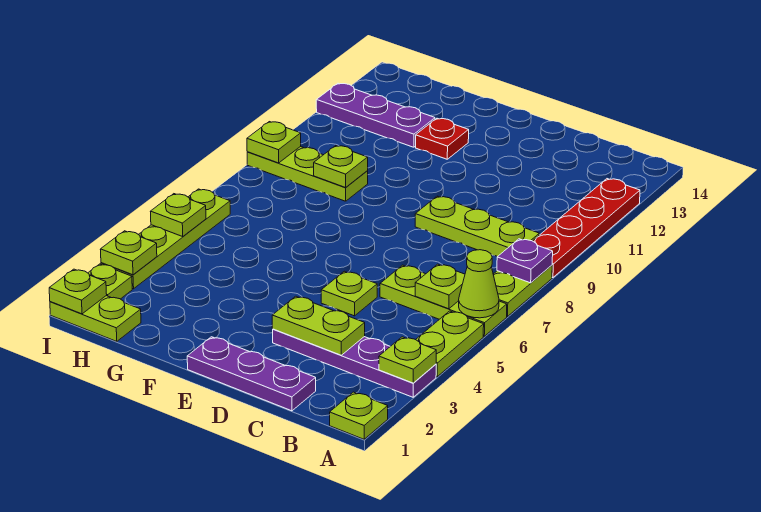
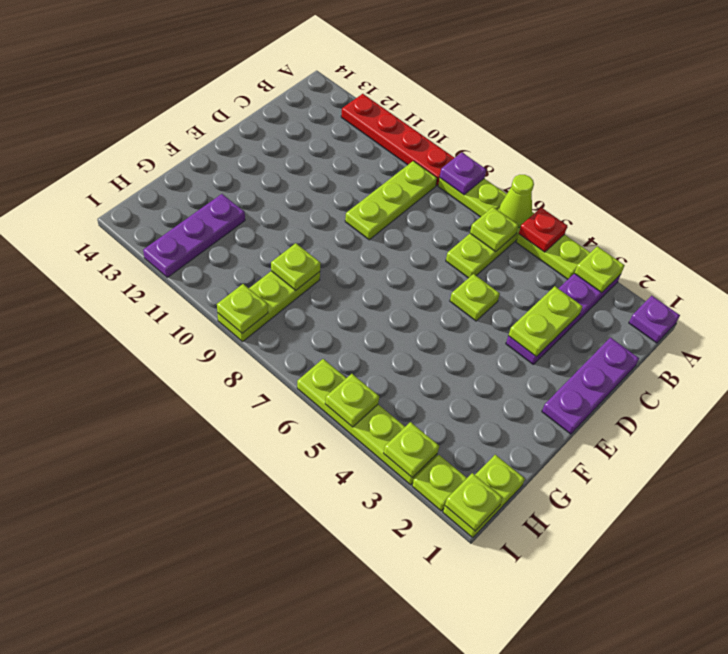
lime plate A1 level 1 -> purple plate A1 level 1
red plate F12 level 1 -> red plate A5 level 2

